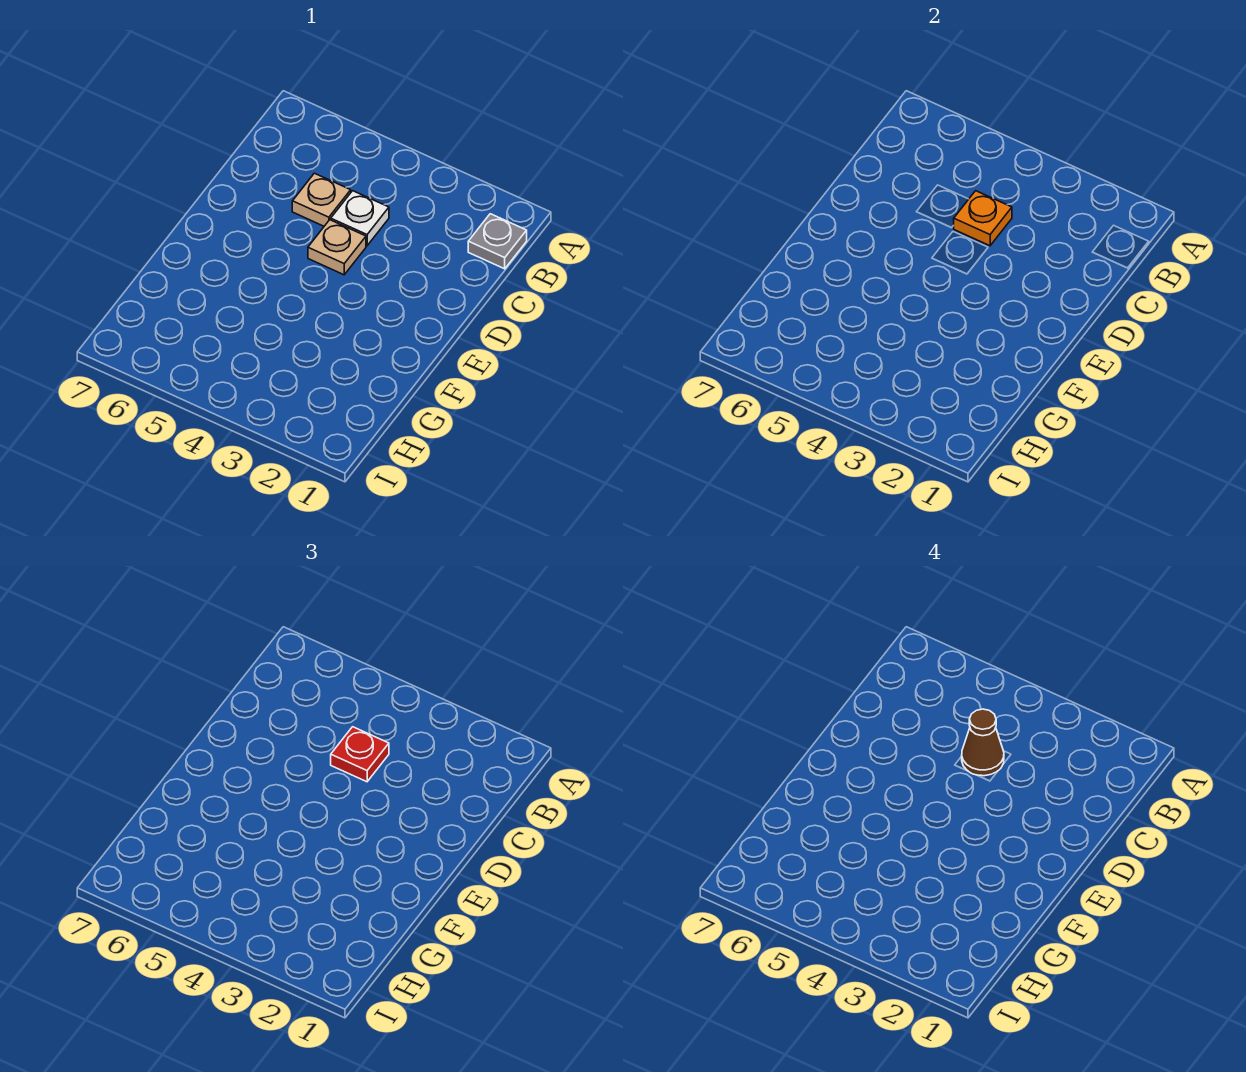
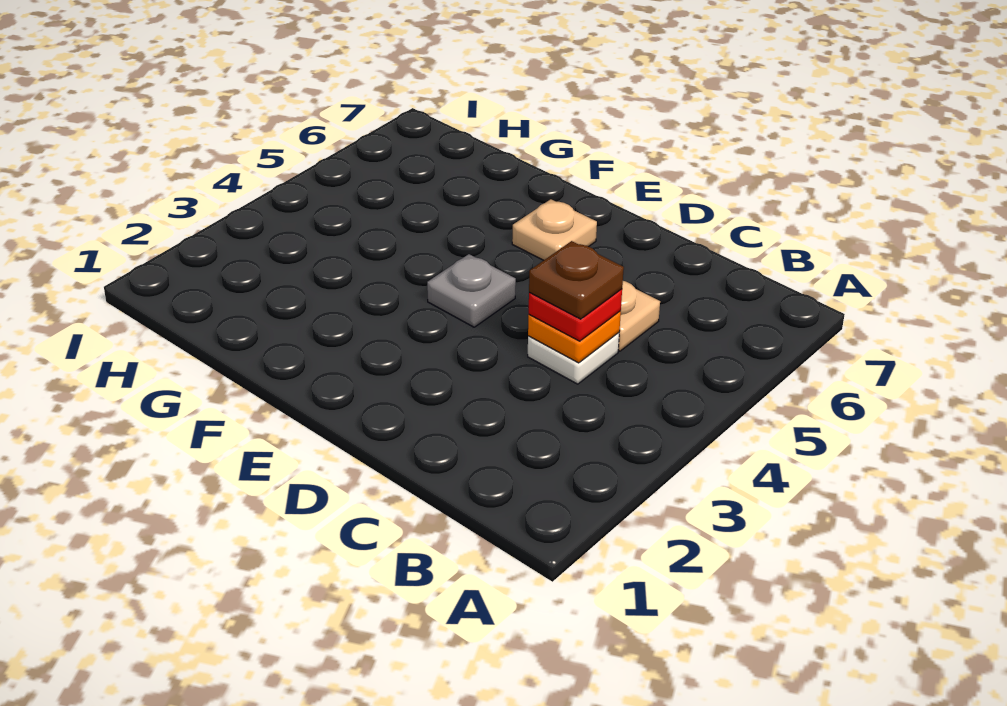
grey plate B1 level 1 -> grey plate E4 level 1
brown cone C4 level 4 -> brown plate C4 level 4
tan plate D4 level 1 -> tan plate E6 level 1

